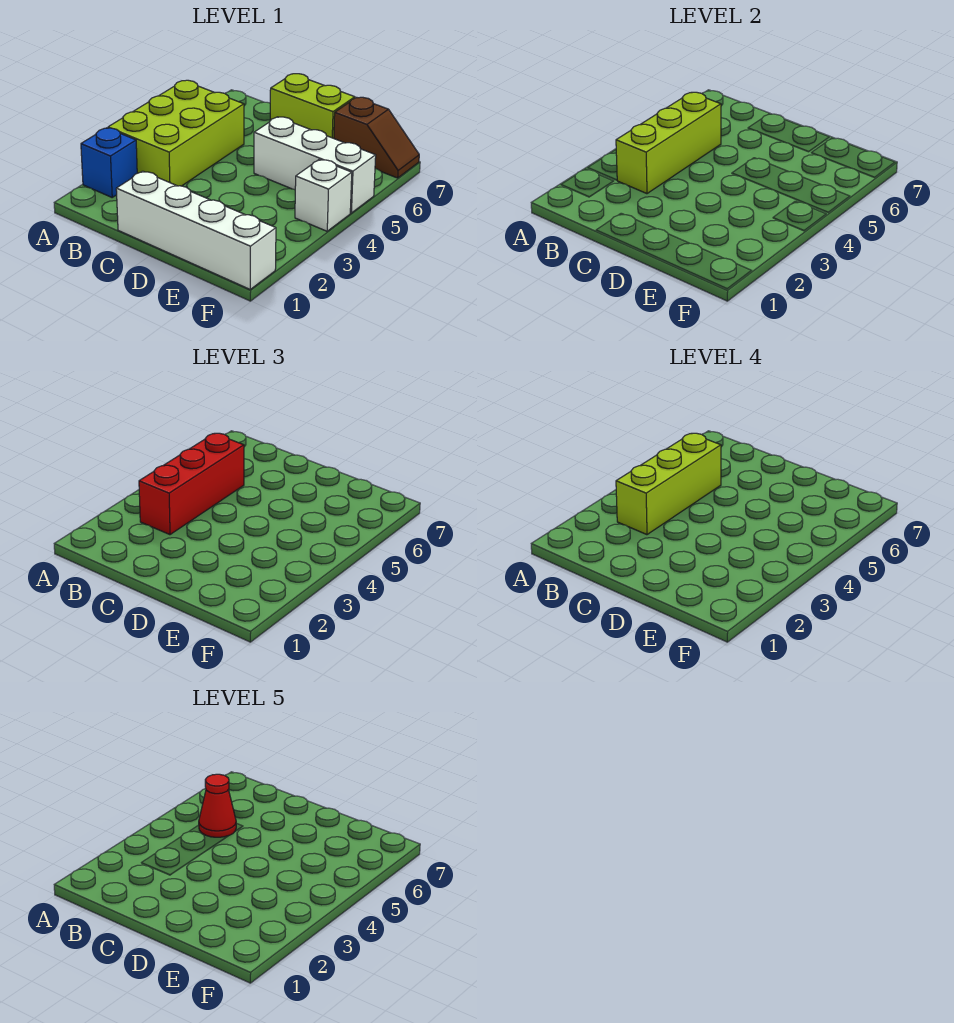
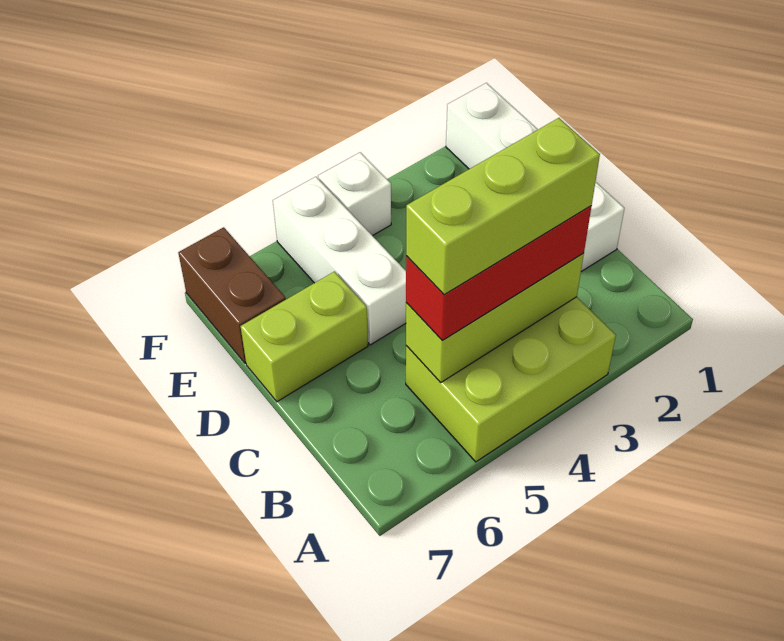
blue brick A2 level 1 -> none
red cone B5 level 5 -> none
lime brick C7:D7 level 1 -> lime brick D6:D7 level 1
brown slope E7:F7 level 1 top E -> brown brick E7:F7 level 1

